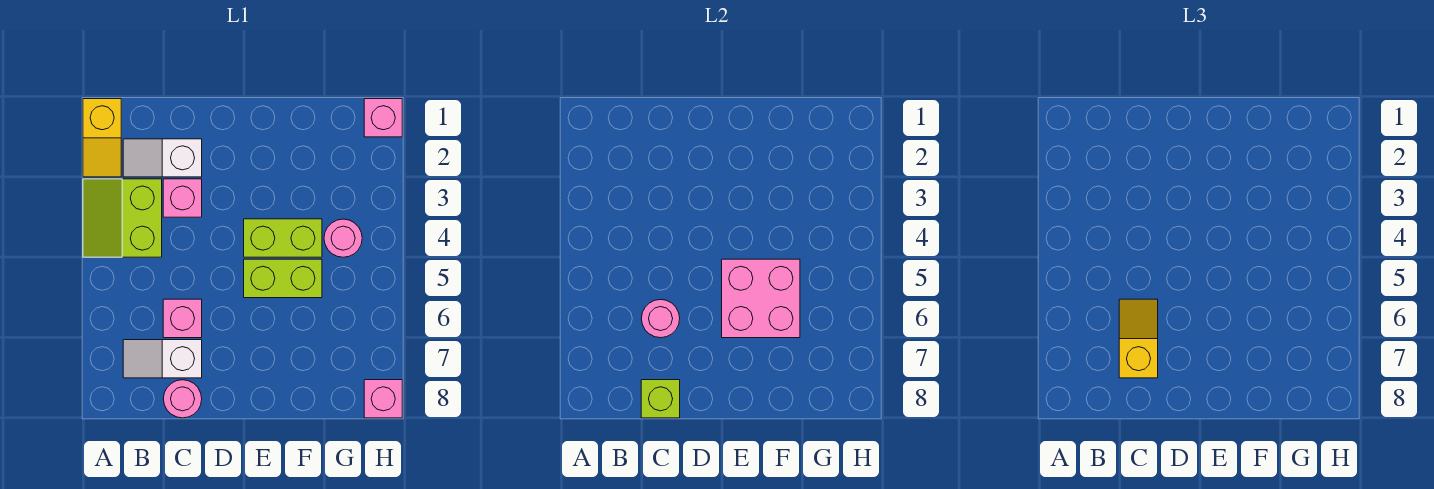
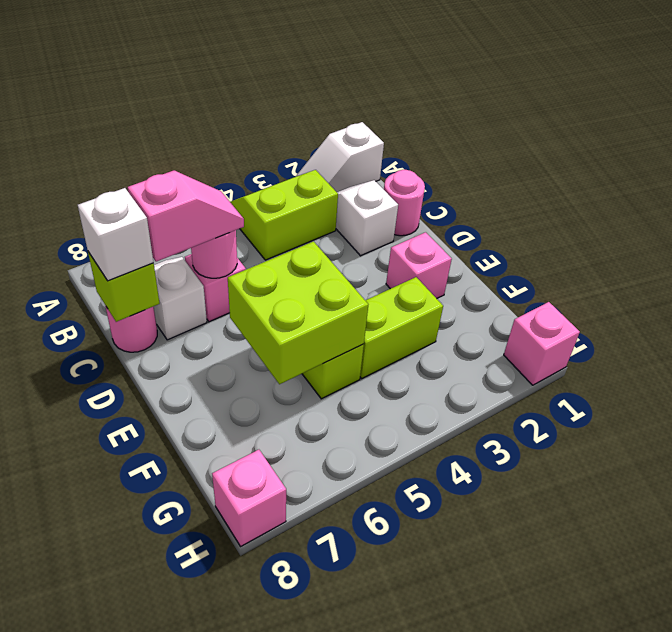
yellow slope A1:A2 level 1 top 1 -> white slope A1:A2 level 1 top 1
pink brick C3 level 1 -> pink brick E2 level 1
yellow slope C6:C7 level 3 top 7 -> pink slope C6:C7 level 3 top 7
none -> white brick C8 level 3
lime brick E4:F4 level 1 -> lime brick F3:F4 level 1
pink brick E5:F6 level 2 -> lime brick E5:F6 level 2
pink round brick G4 level 1 -> pink round brick C1 level 1

